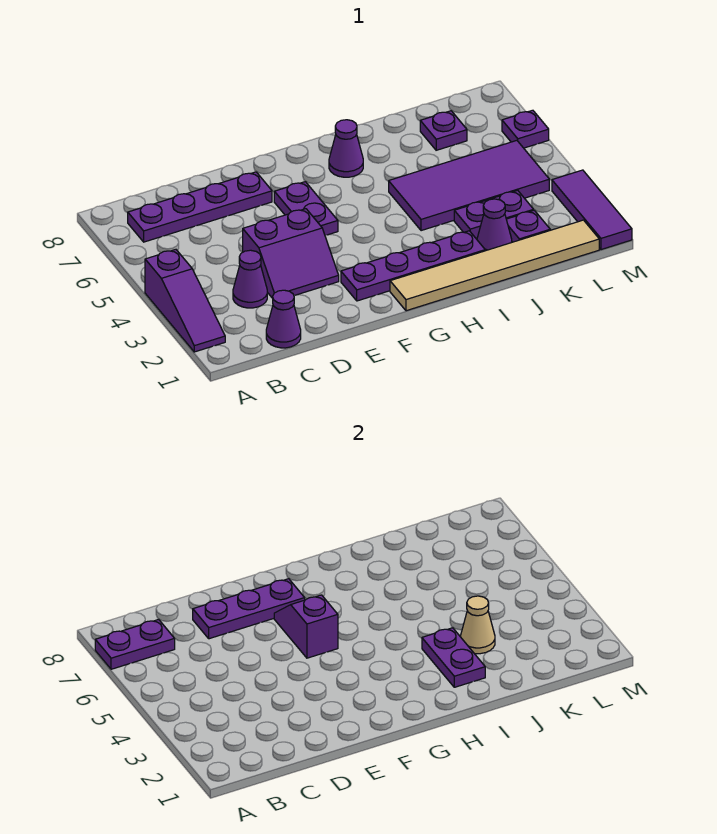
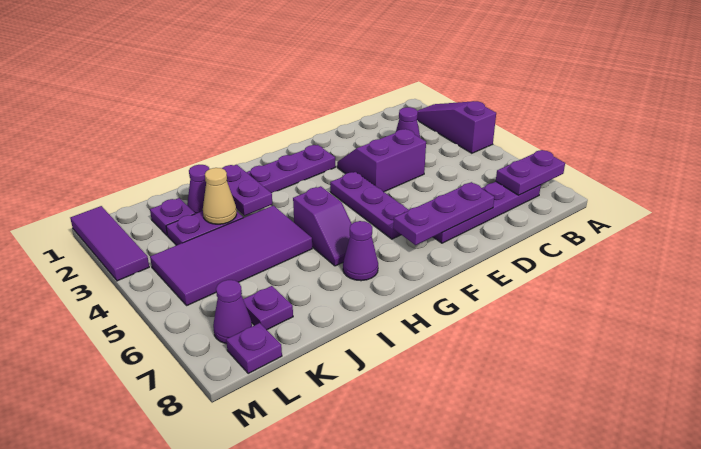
purple cone C1 level 1 -> purple cone L7 level 1
purple plate F5:F6 level 1 -> purple plate F4:F6 level 1
purple slope F5:F6 level 2 top 5 -> purple slope H5:H6 level 1 top 5
tan tile G1:L1 level 1 -> none
purple plate M6 level 1 -> purple plate L8 level 1

